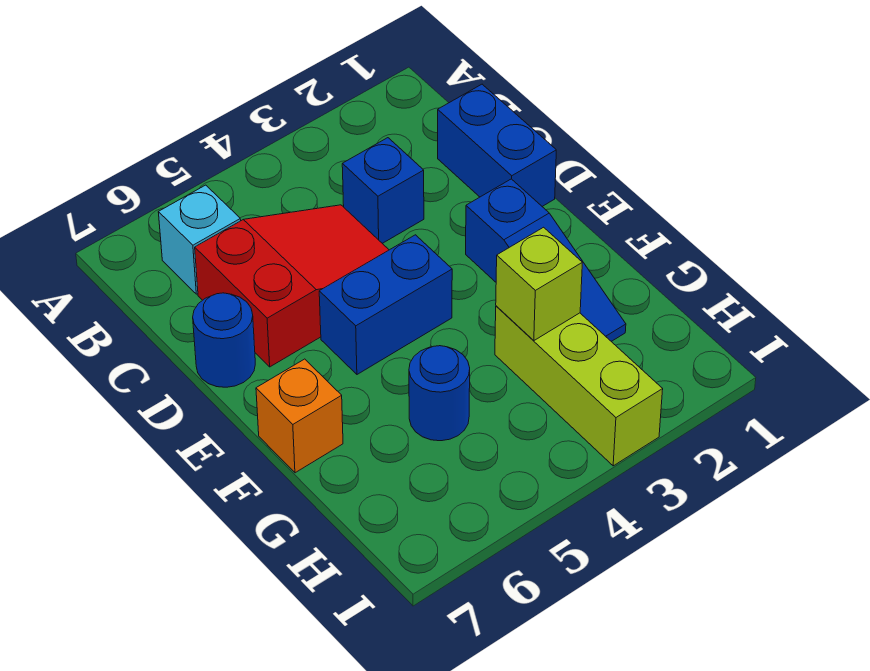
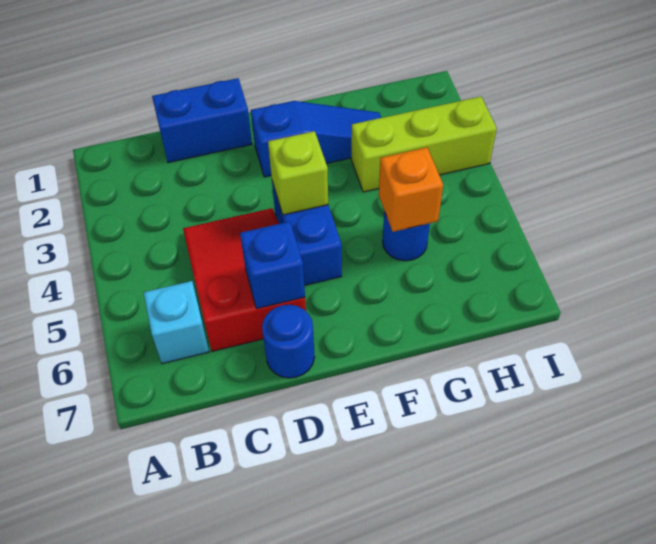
blue brick C3 level 1 -> blue brick D6 level 2
orange brick F7 level 1 -> orange brick G5 level 2
lime brick G3 level 2 -> lime brick E4 level 2

